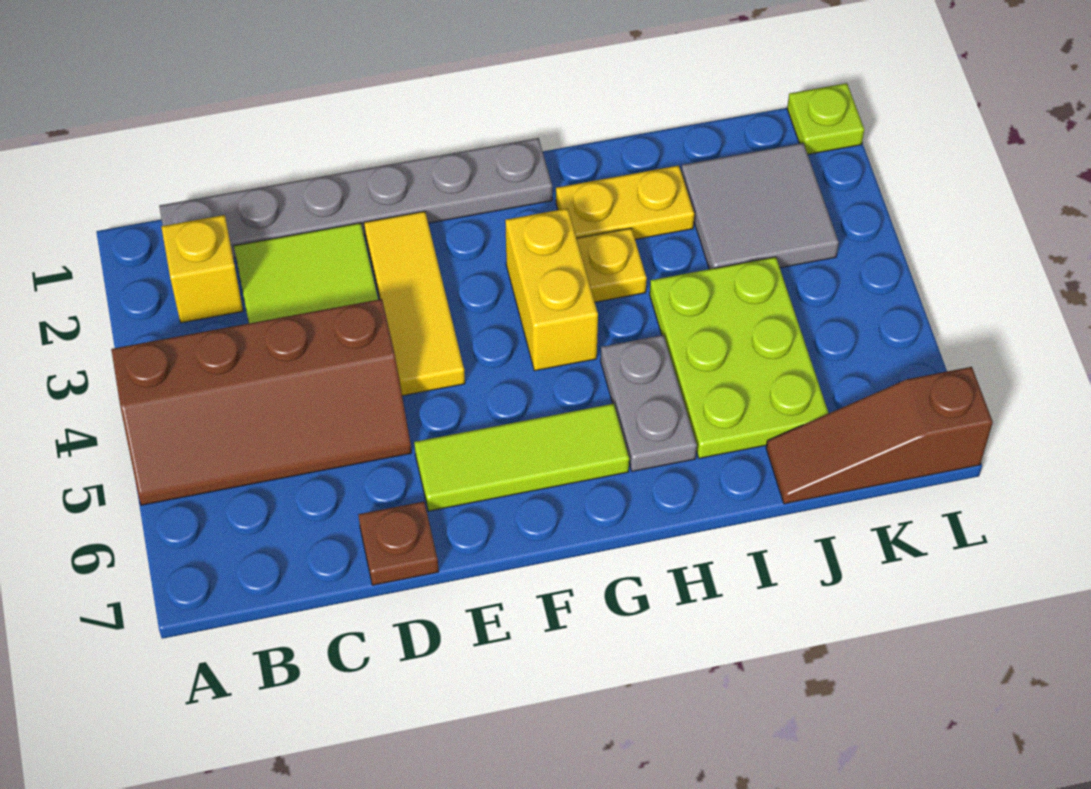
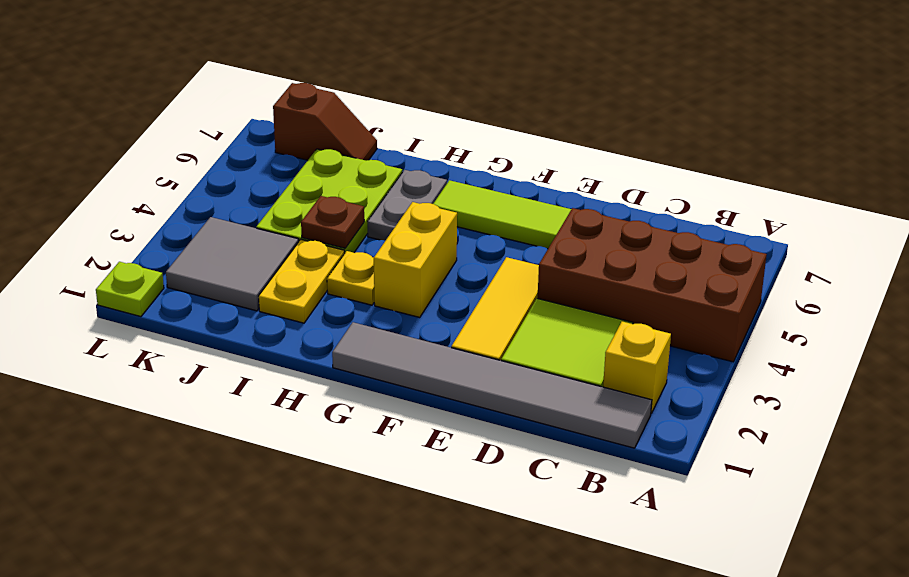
brown slope A4:D5 level 1 top 4 -> brown brick A4:D5 level 1
grey plate B1:G1 level 1 -> grey tile B1:G1 level 1
brown plate D7 level 1 -> brown plate I4 level 2
yellow plate H2:I2 level 1 -> yellow plate I2:I3 level 1
brown slope J7:L7 level 1 top L -> brown slope J7:K7 level 1 top K

